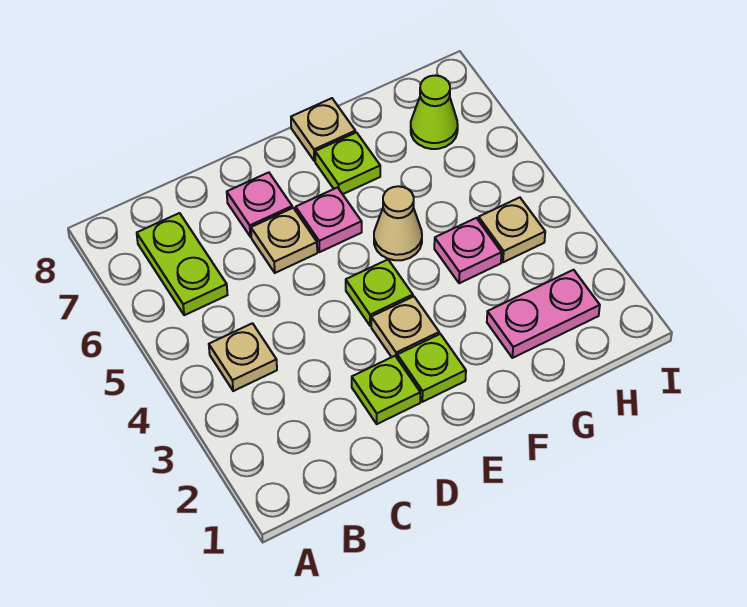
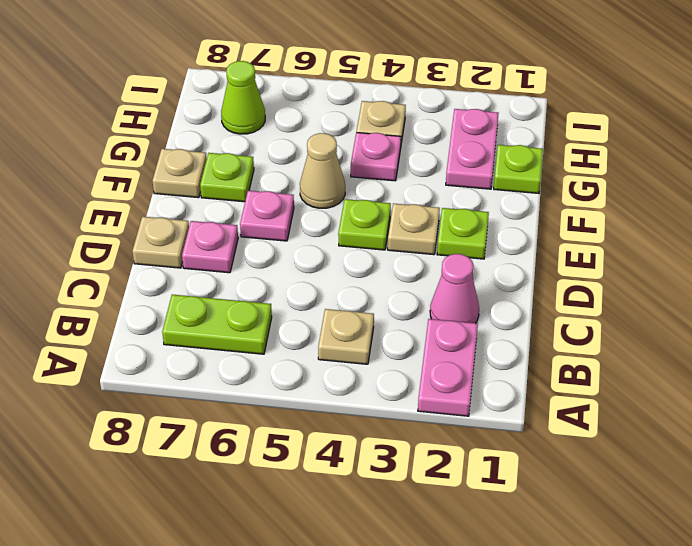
none -> pink plate A2:B2 level 1
none -> pink cone C2 level 1
lime plate D2 level 1 -> lime plate G1 level 1
tan plate D6 level 1 -> tan plate D8 level 1

